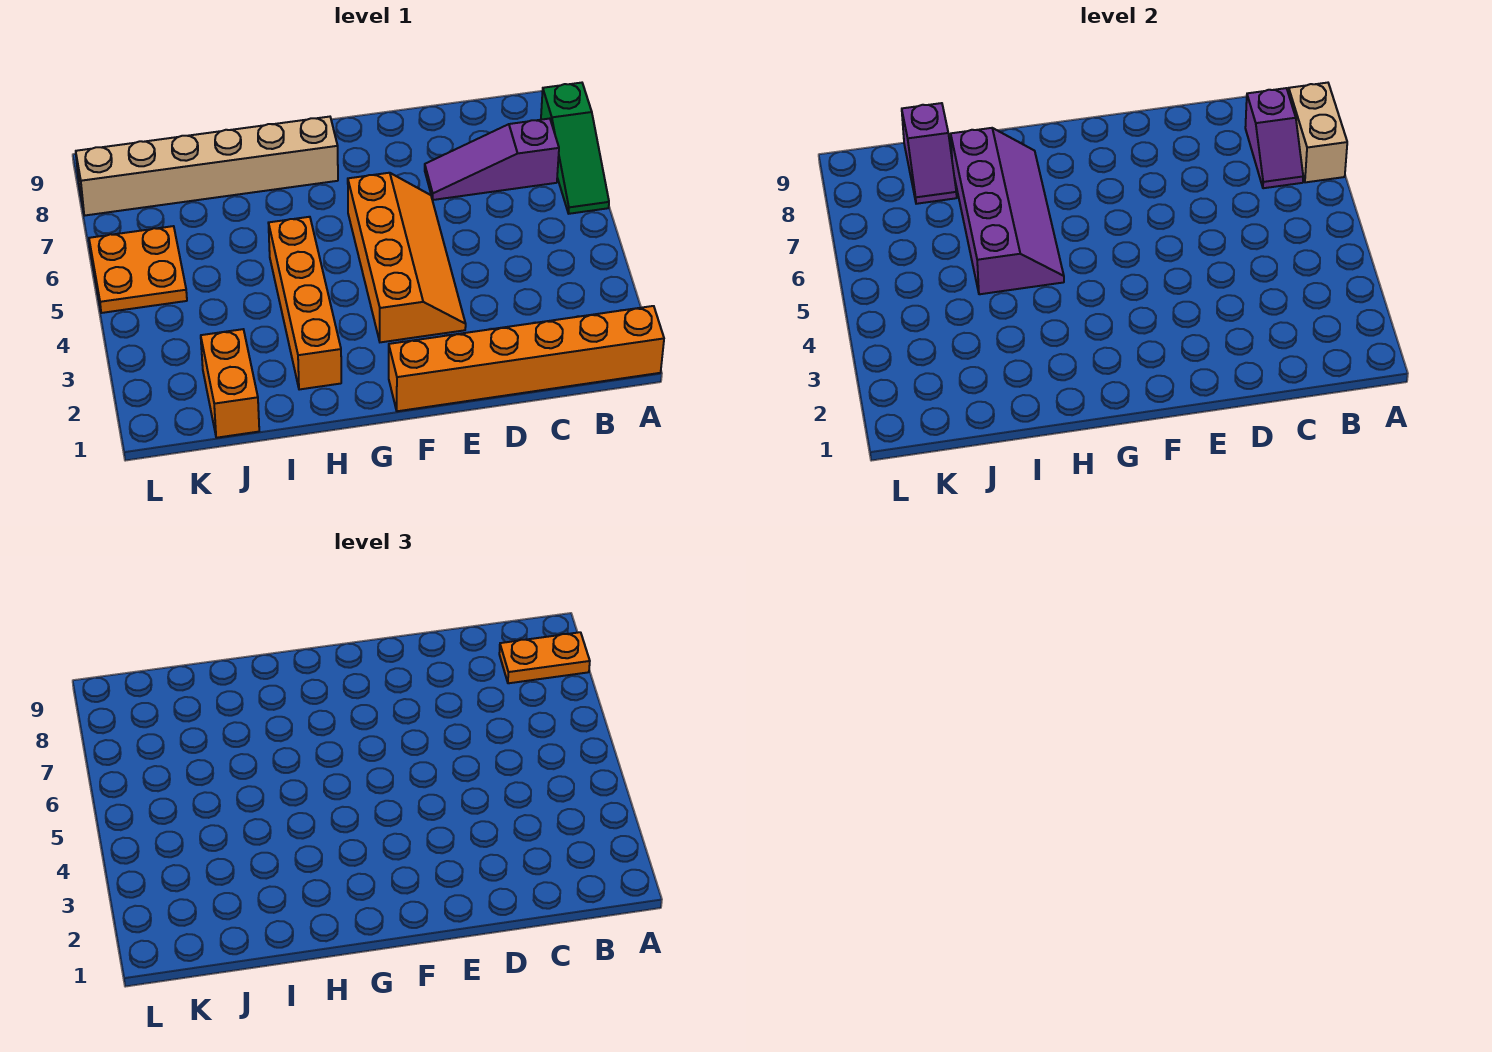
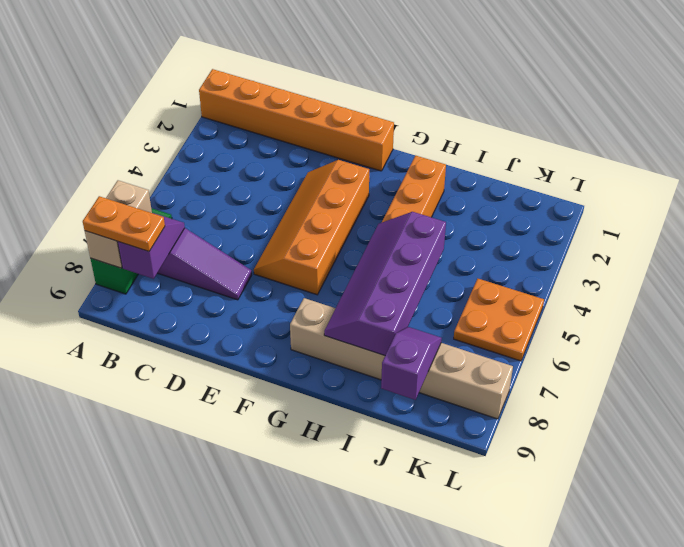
orange brick J1:J2 level 1 -> none

